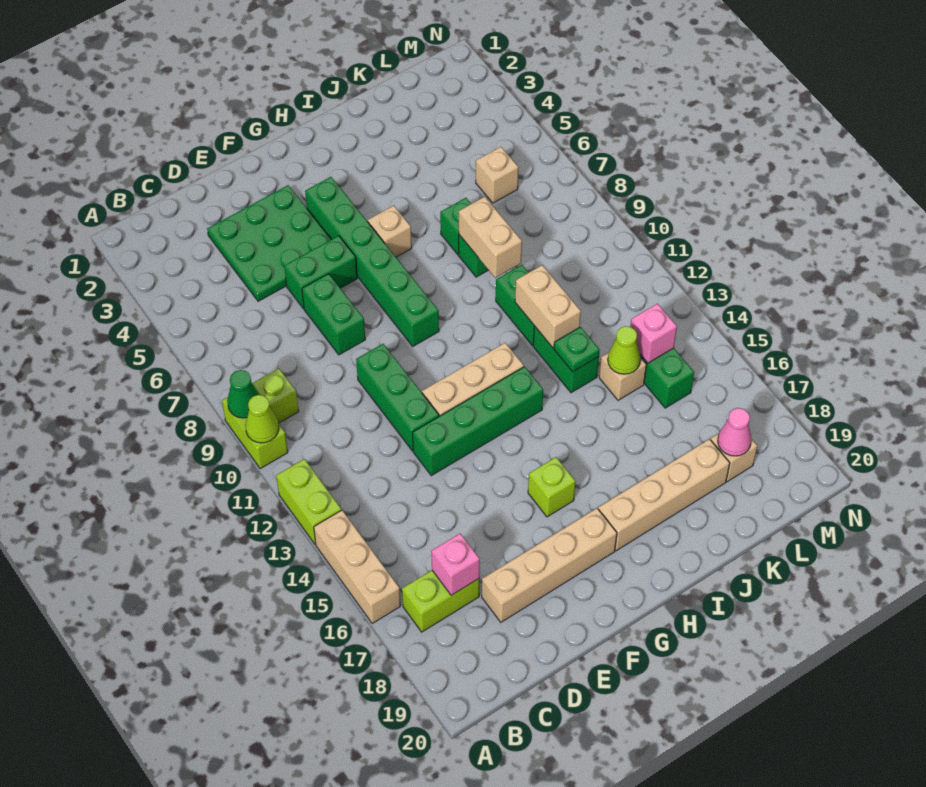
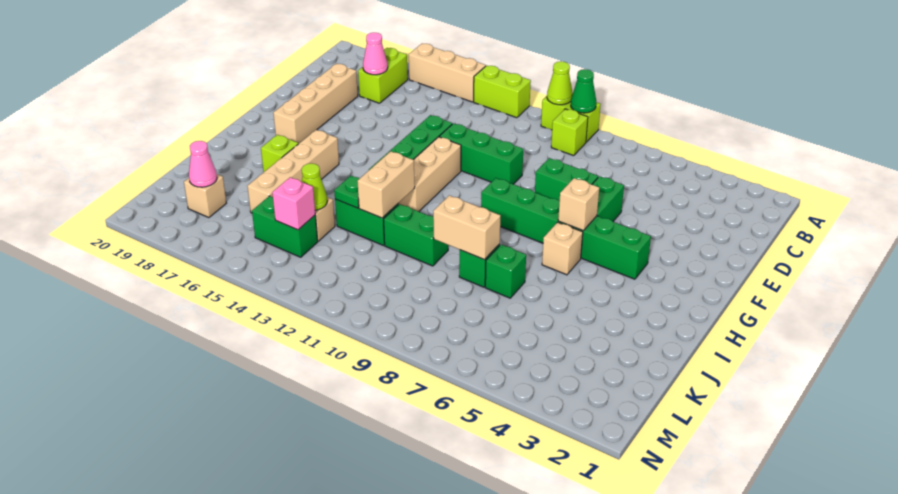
pink brick C17 level 2 -> pink cone C17 level 2
green plate D3:F5 level 1 -> none
lime brick G16 level 1 -> lime brick I17 level 1
tan brick H18:K18 level 1 -> tan brick H16:K16 level 1
tan brick J11:J12 level 2 -> tan brick I12:J12 level 2
tan brick L6 level 1 -> tan brick G6 level 2

